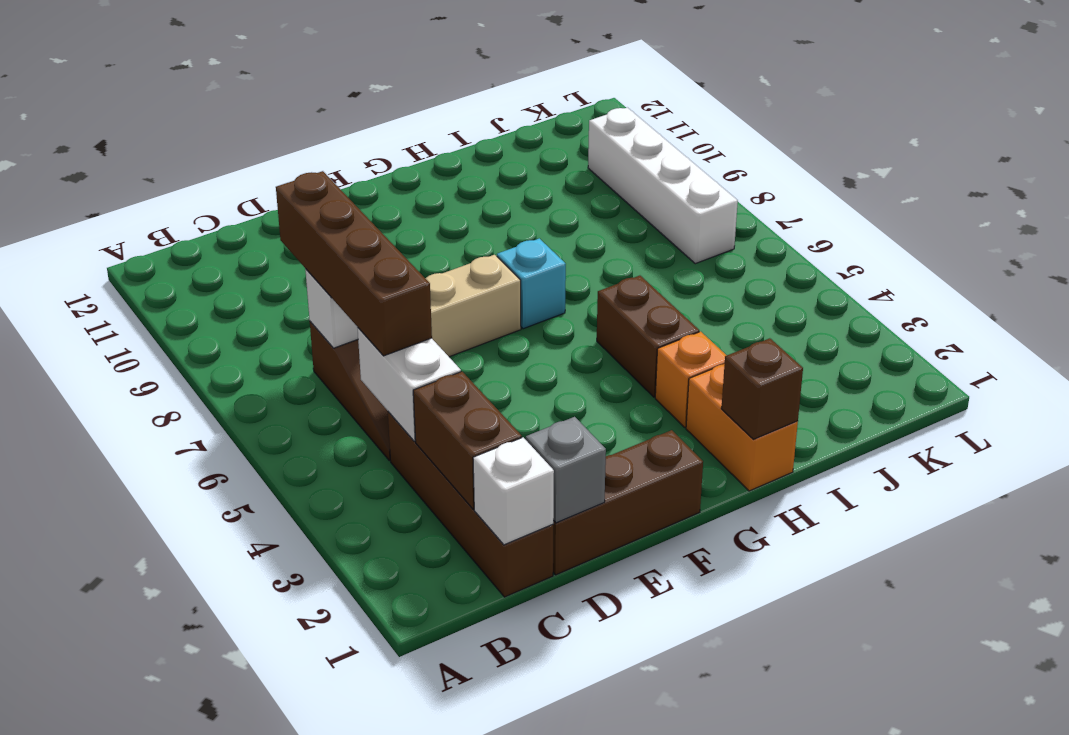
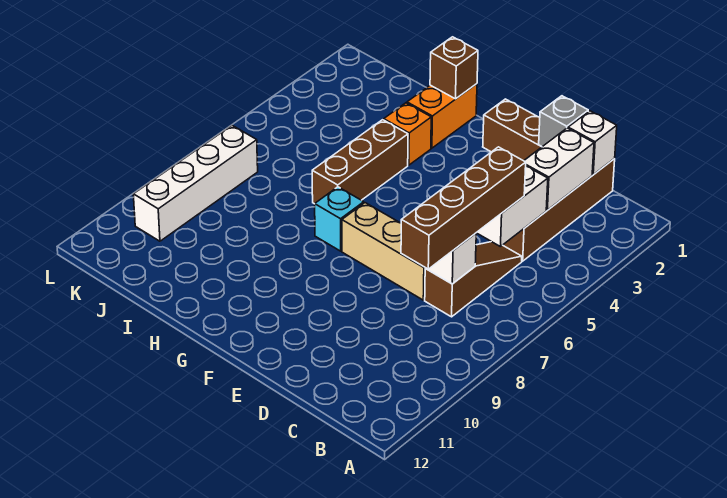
brown brick C2:C3 level 2 -> white brick C2:C3 level 2
brown brick H4:H5 level 1 -> brown brick H4:H6 level 1

